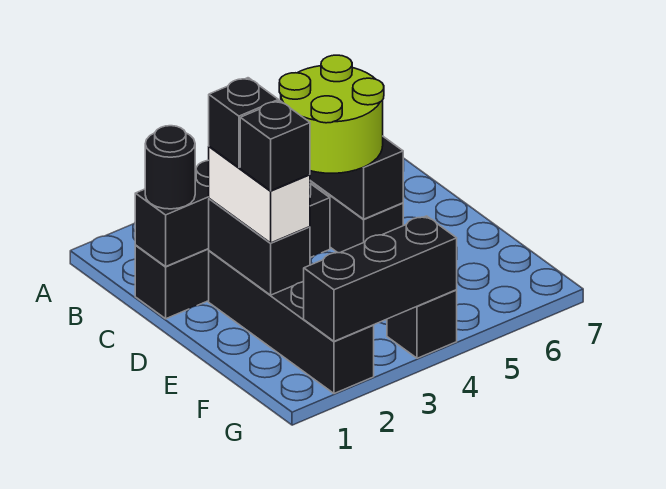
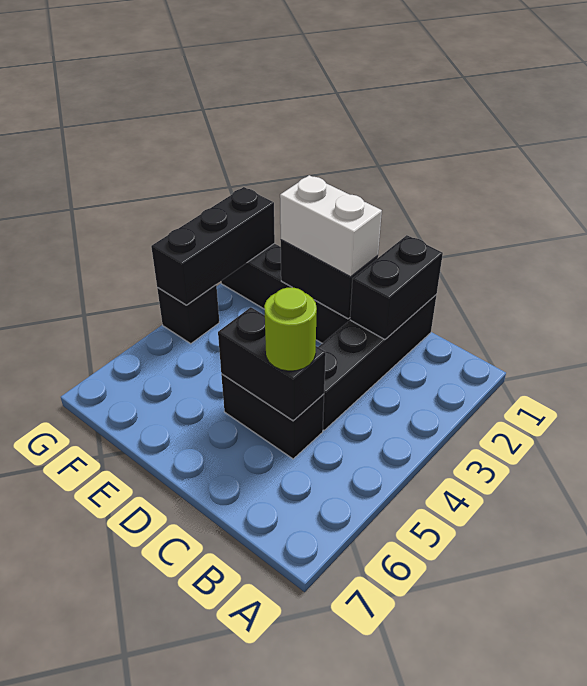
black round brick C1 level 3 -> none
lime round brick C4:D5 level 3 -> lime round brick C5 level 3
black brick D2 level 4 -> none
black brick E2 level 4 -> none

